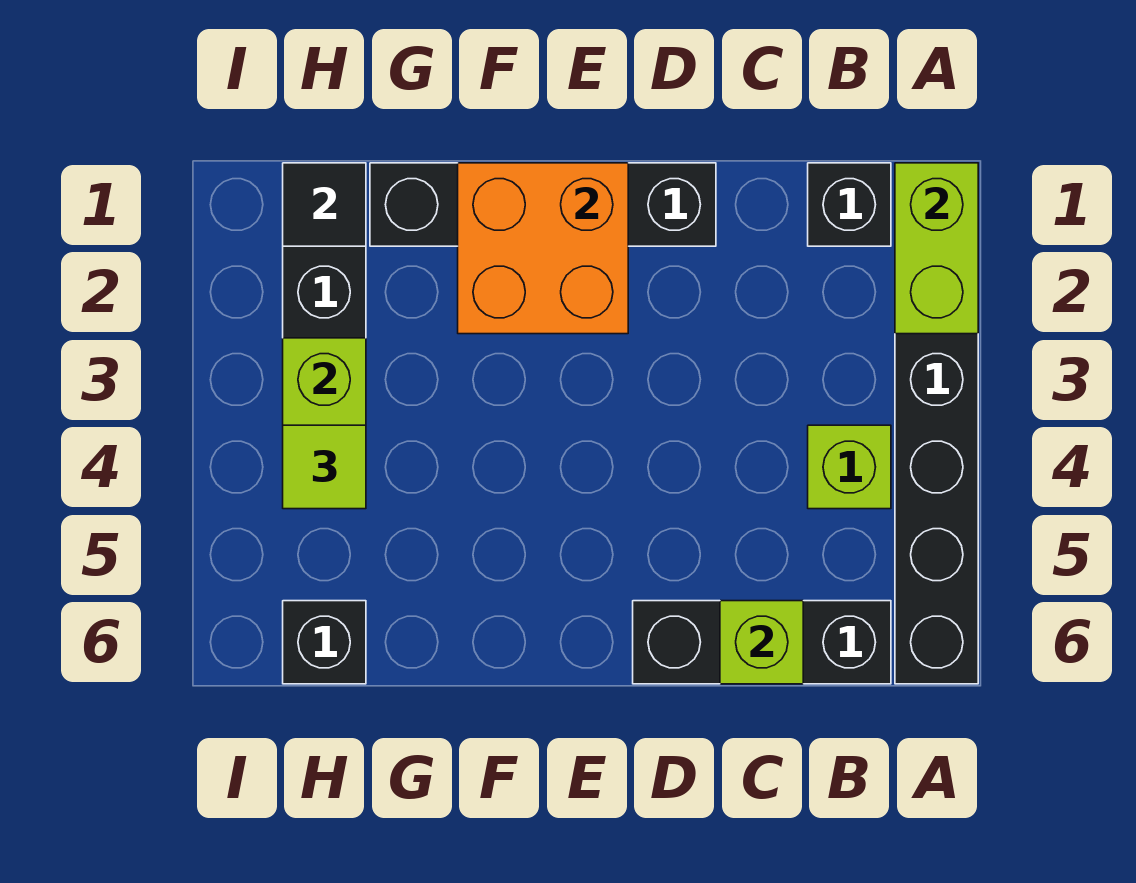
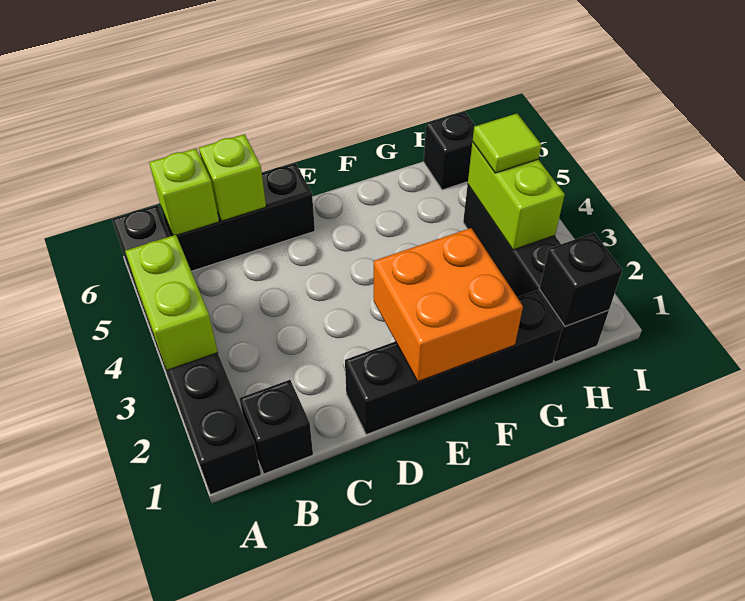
lime brick A1:A2 level 2 -> lime brick A3:A4 level 2
lime brick B4 level 1 -> lime brick B6 level 2
black tile H1 level 2 -> black brick H1 level 2

